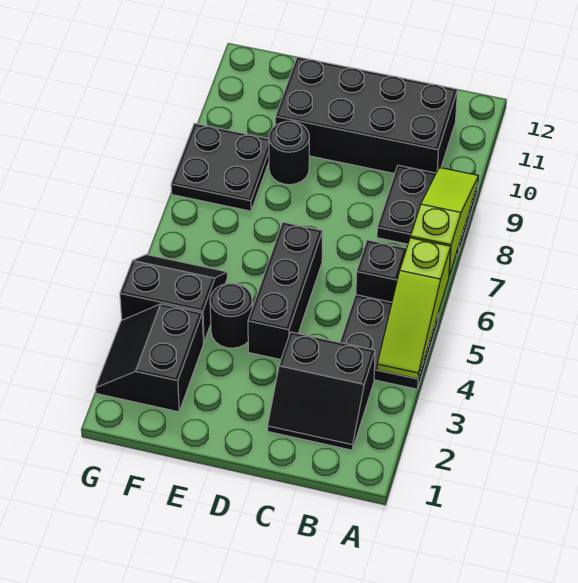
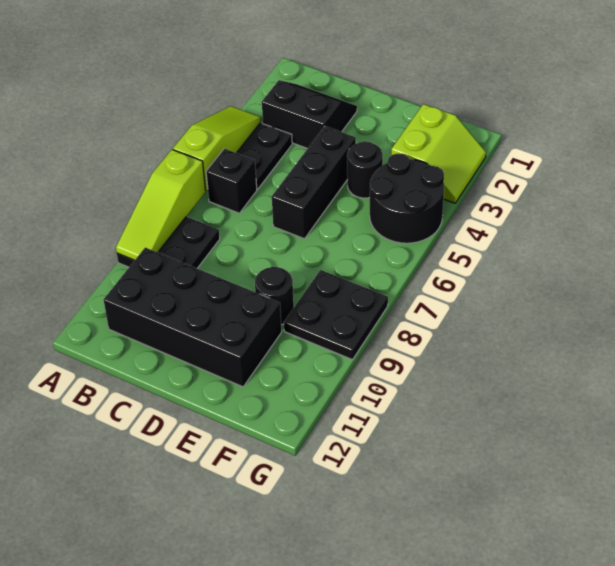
black slope F2:G3 level 1 top F -> lime slope F2:G3 level 1 top F
black slope F4:G5 level 1 top 4 -> black round brick F4:G5 level 1

